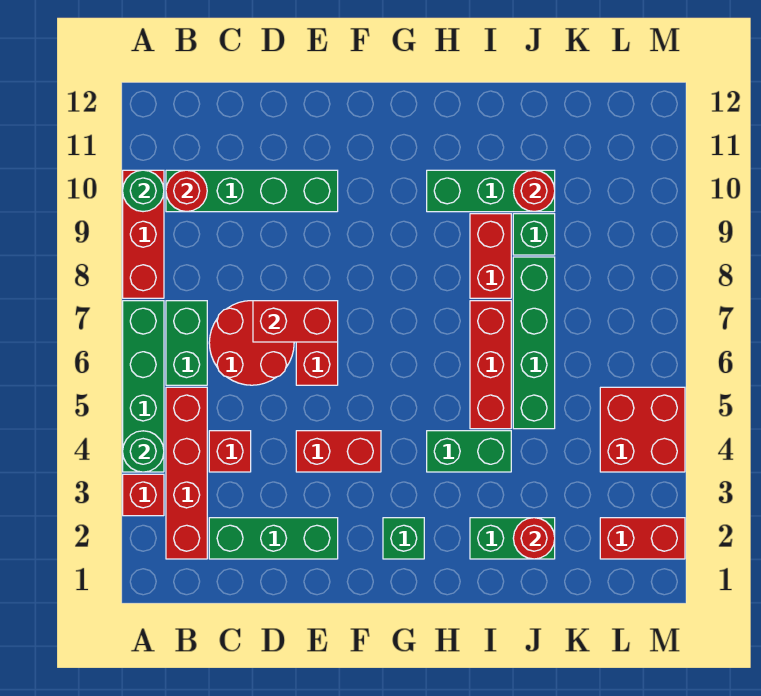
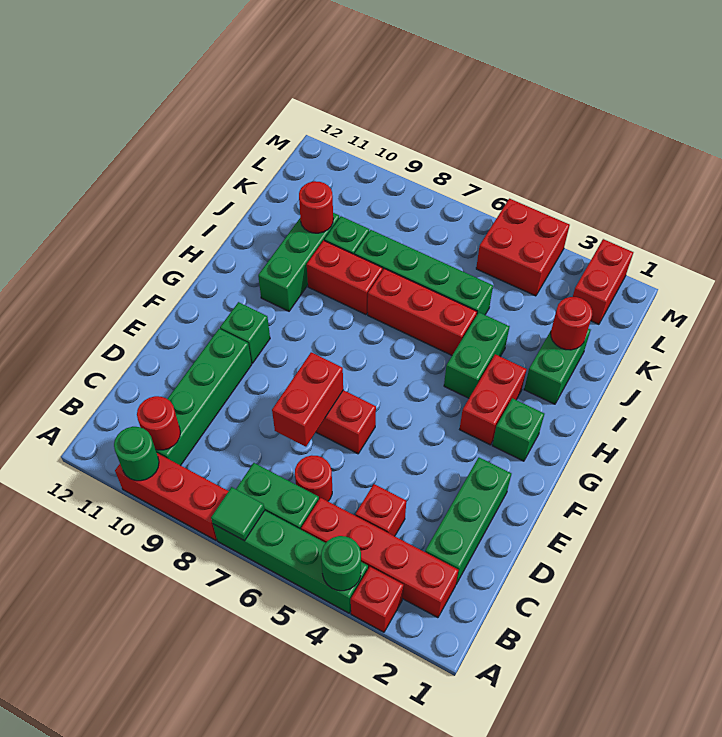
none -> green tile A7 level 2
red round brick C6:D7 level 1 -> red round brick C6 level 1
red brick E4:F4 level 1 -> red brick G3:H3 level 1
none -> green brick F10 level 1

